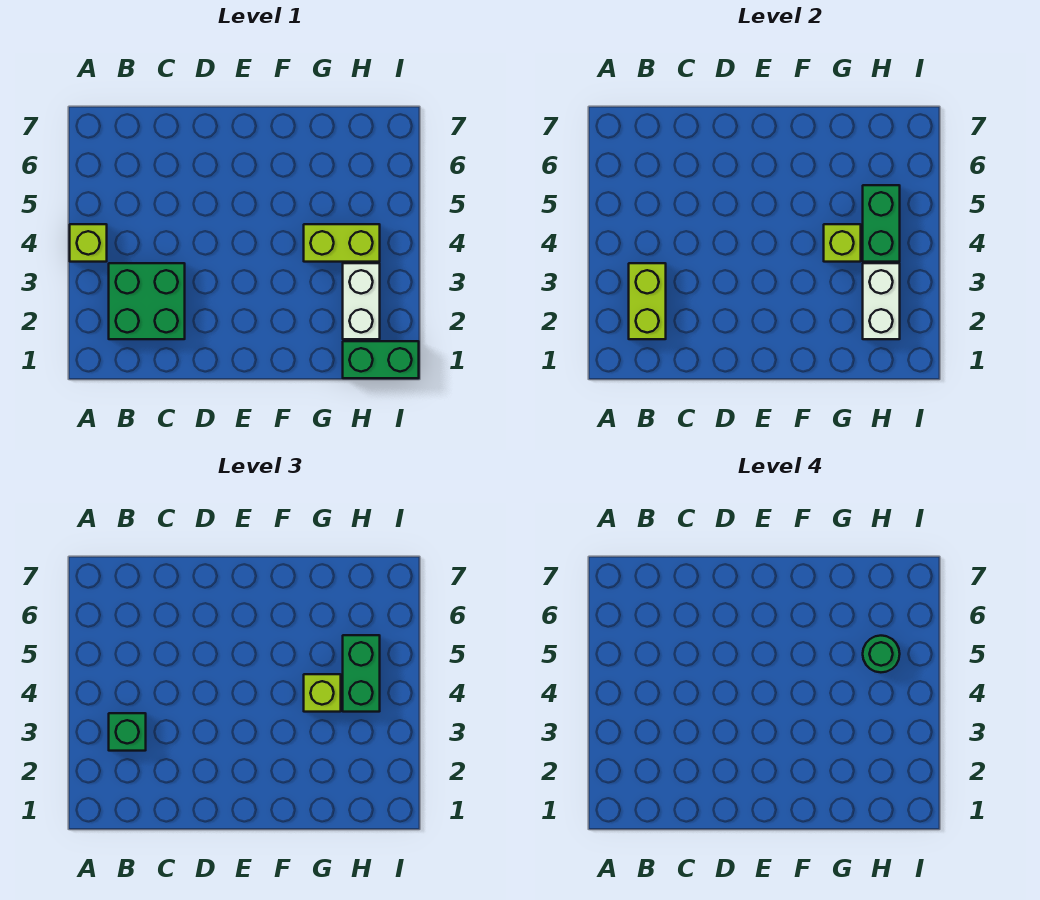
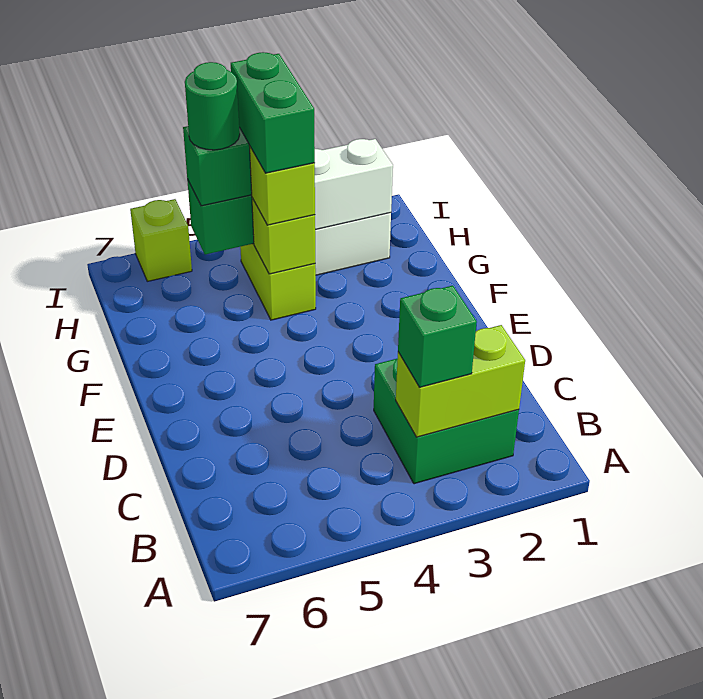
lime brick A4 level 1 -> lime brick I6 level 1
green brick H1:I1 level 1 -> green brick G4:H4 level 4

